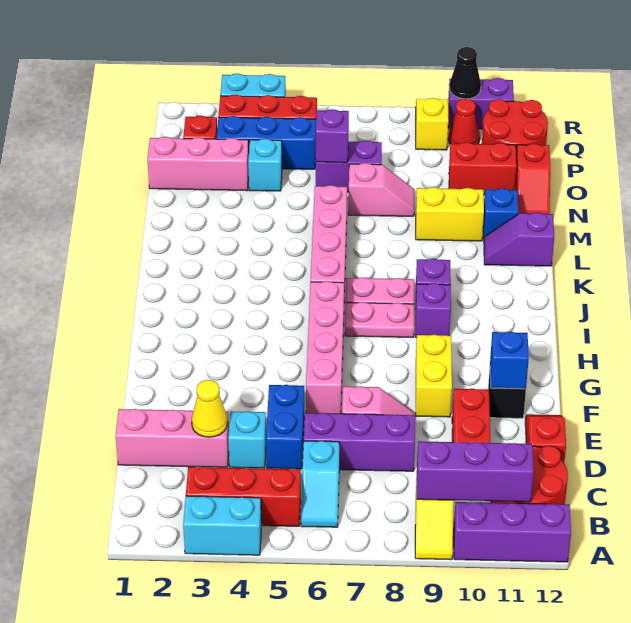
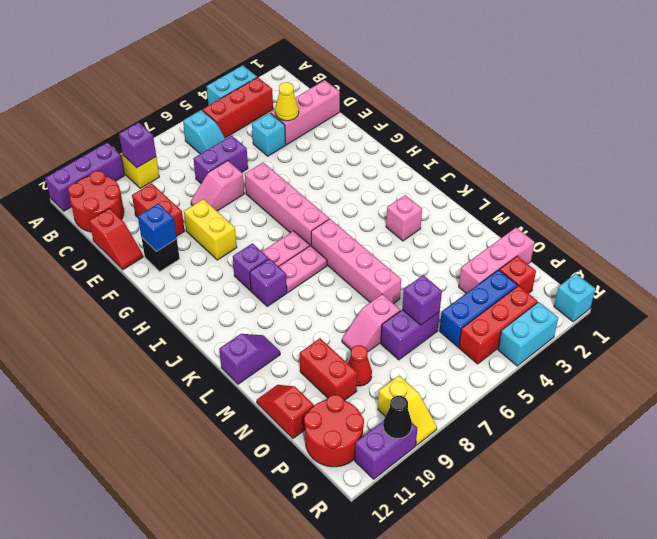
cyan slope B6:C6 level 1 top C -> cyan slope B6:C6 level 1 top B
purple brick B9:B11 level 2 -> purple brick B9 level 2
blue brick D5:E5 level 1 -> none
purple brick D6:D8 level 1 -> purple brick D6:D7 level 1
none -> pink brick K3 level 1
yellow brick M9:M10 level 1 -> none
blue brick M11 level 1 -> none
cyan brick O4 level 1 -> cyan brick R1 level 1
red brick O10:O11 level 1 -> red brick N10:O10 level 1
red cone Q10 level 1 -> red cone O9 level 1

